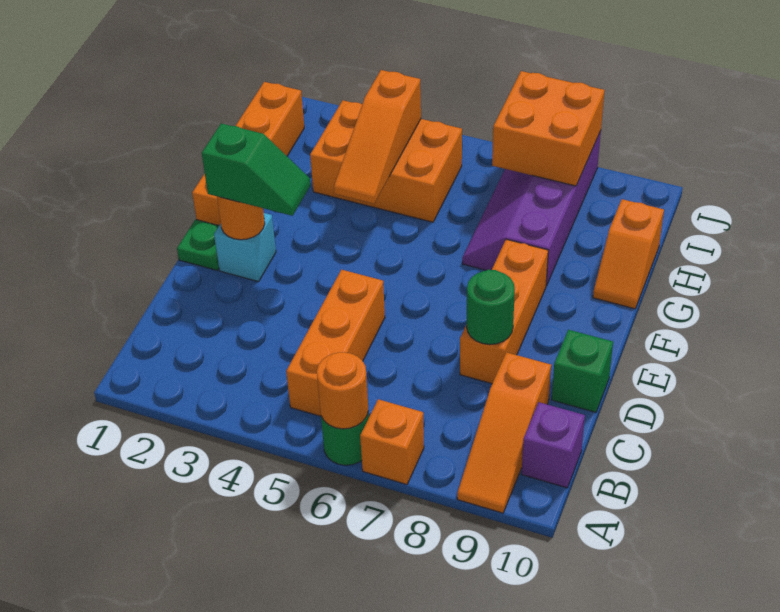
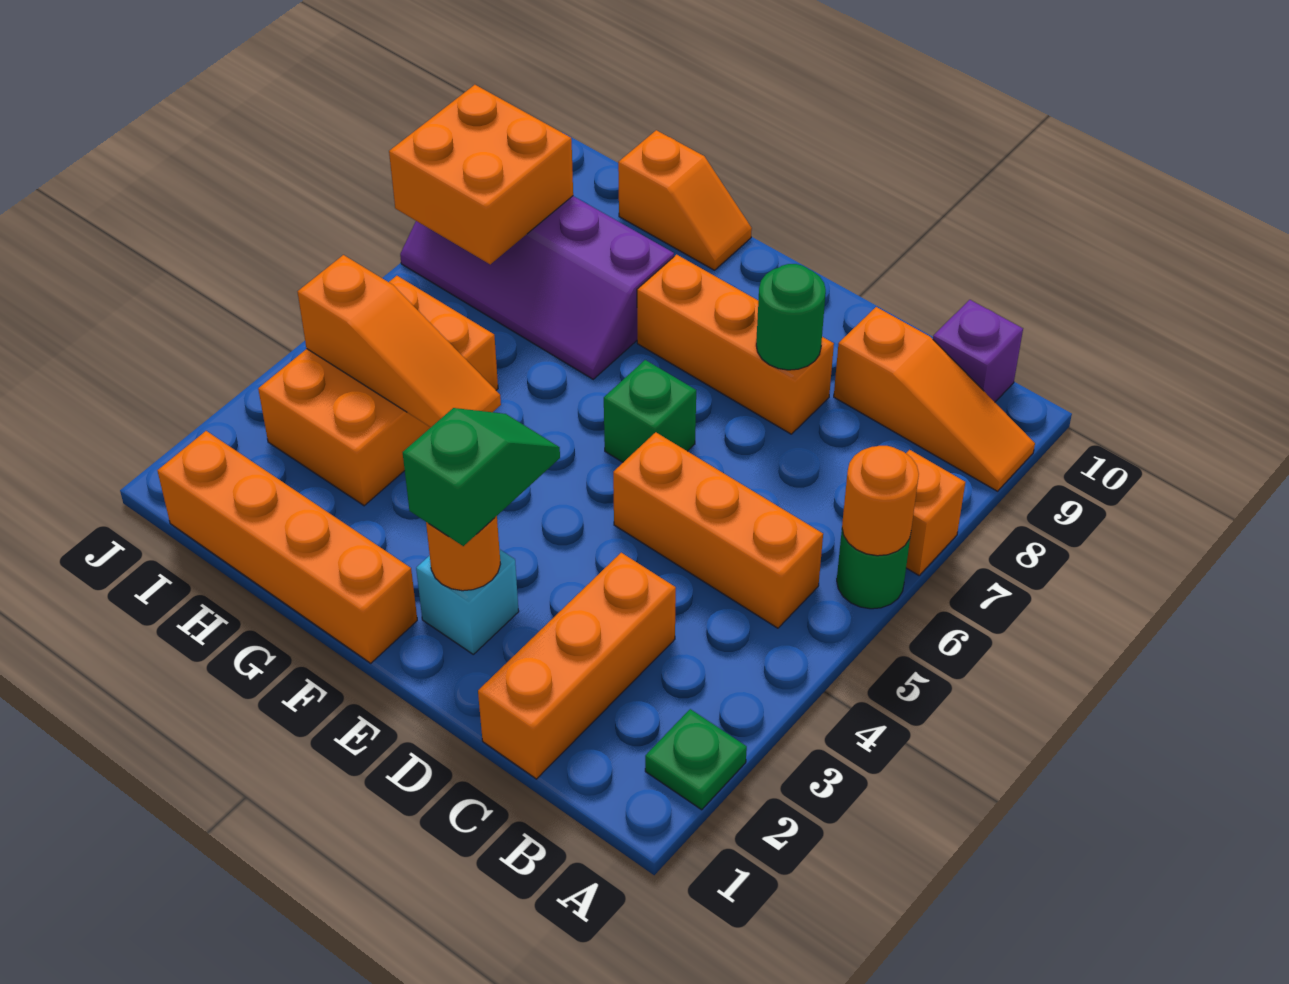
none -> orange brick C1:C3 level 1
green brick D10 level 1 -> green brick E6 level 1
green plate E1 level 1 -> green plate A2 level 1

